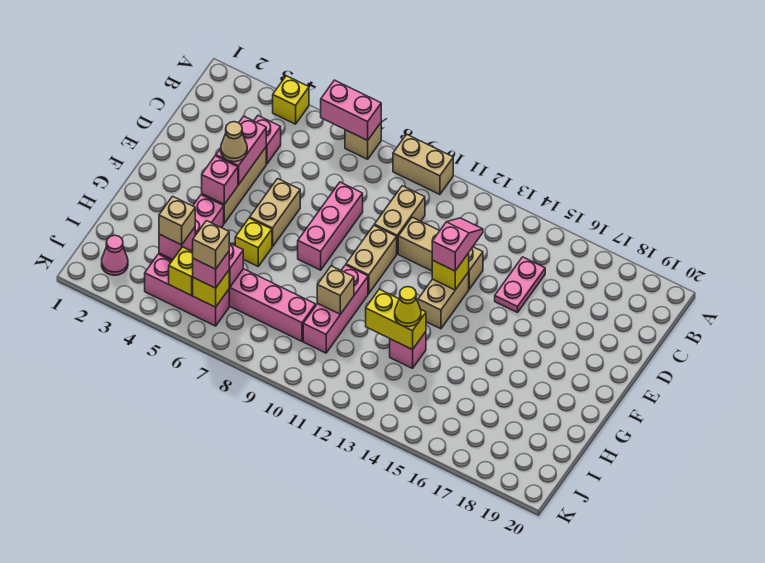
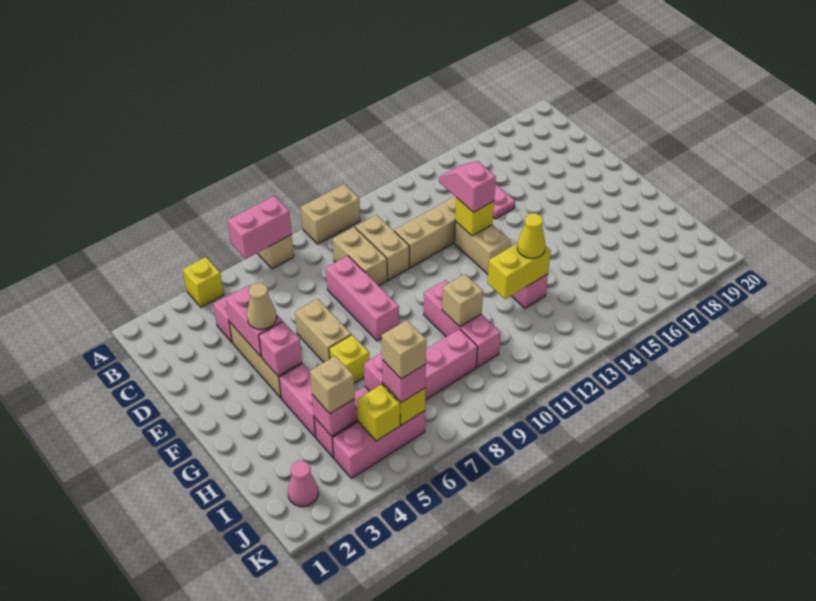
tan brick E10:F10 level 1 -> tan brick C9:D9 level 1

